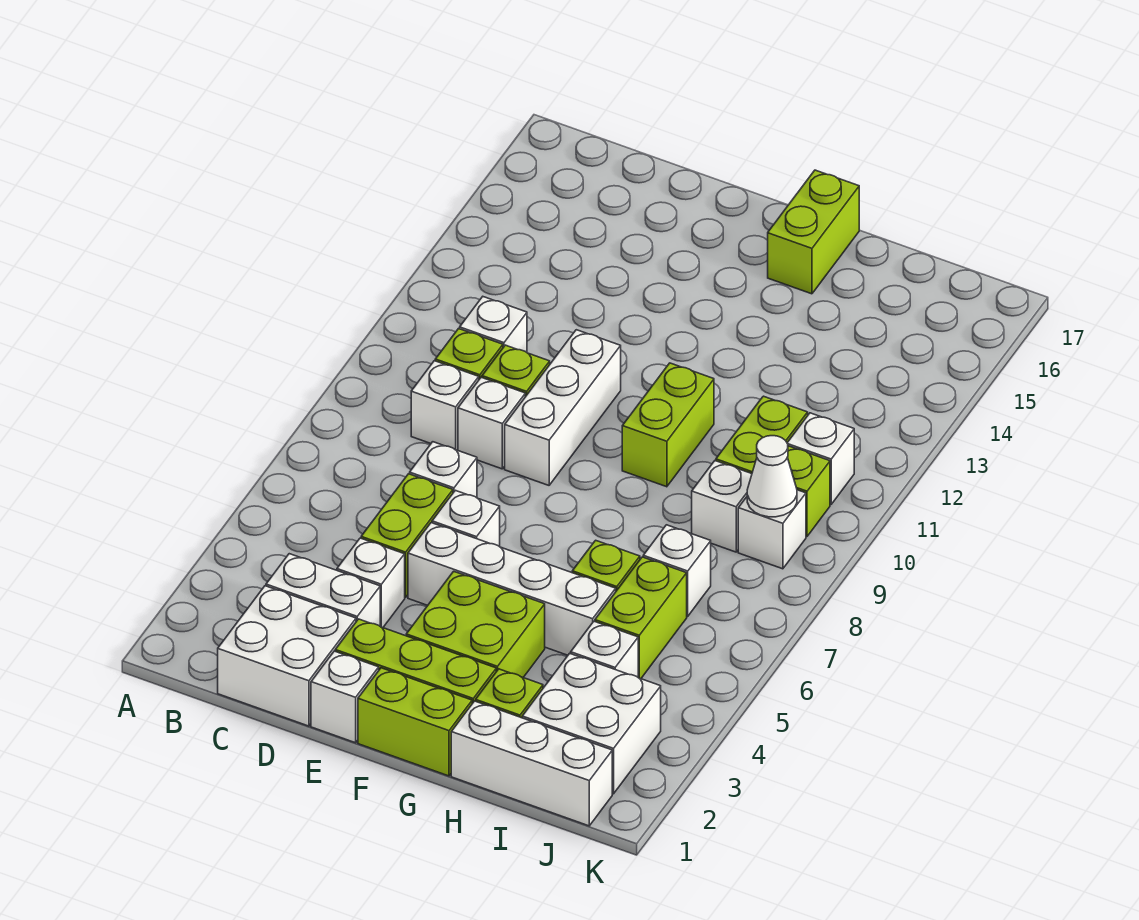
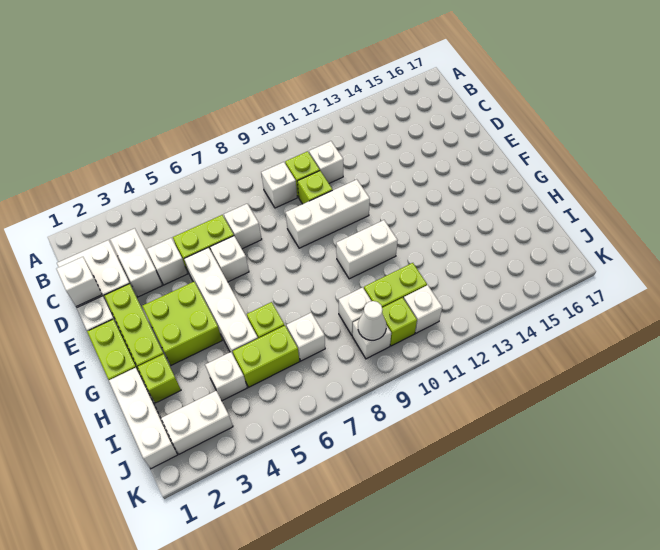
white brick D9 level 1 -> white brick D1 level 2
lime brick G10:G11 level 1 -> white brick G10:G11 level 1
lime brick G16:G17 level 1 -> none
white brick I2:J3 level 1 -> white brick J2:J3 level 1

